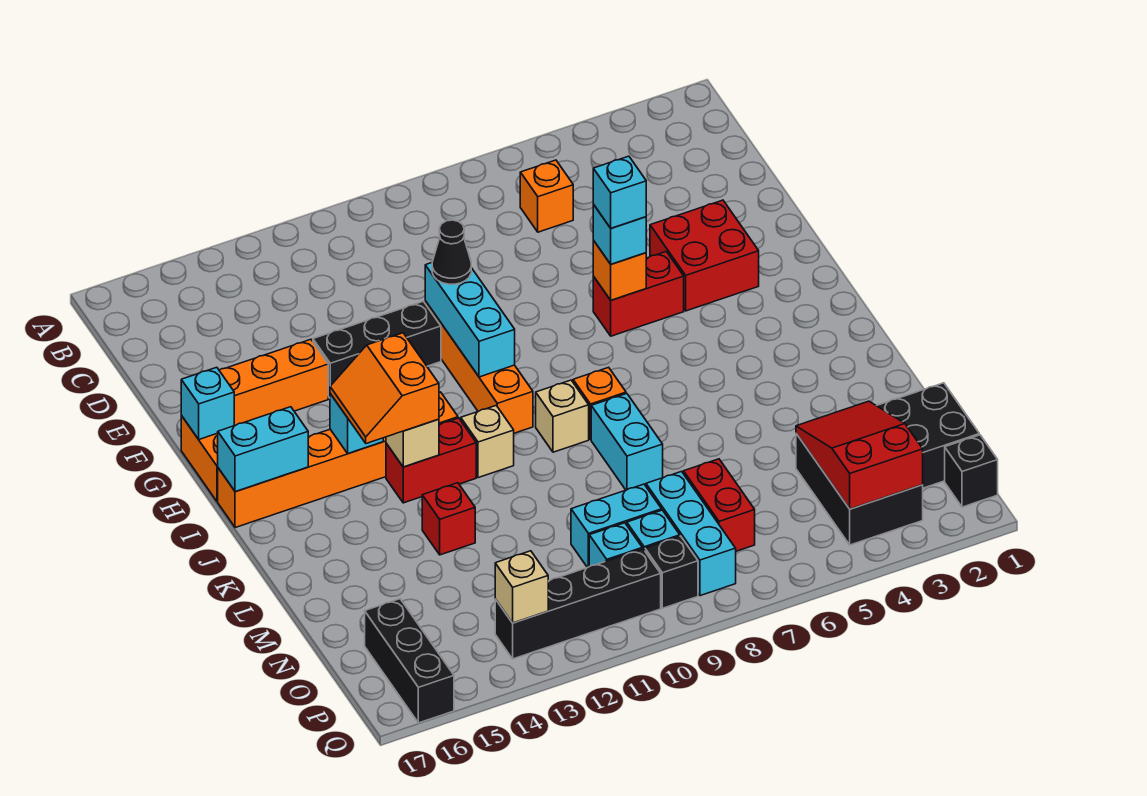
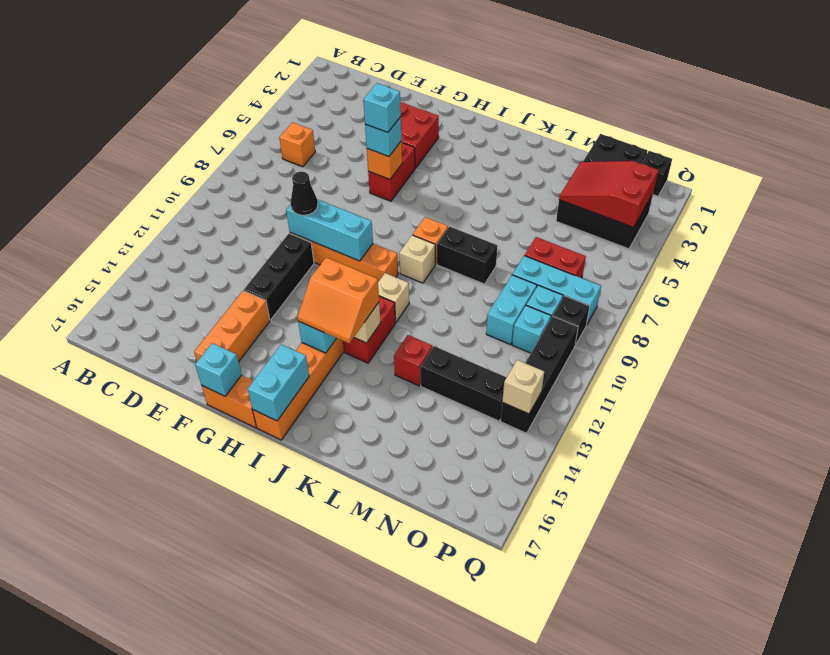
cyan brick K8:L8 level 1 -> black brick K8:L8 level 1
black brick O16:Q16 level 1 -> black brick M13:O13 level 1

